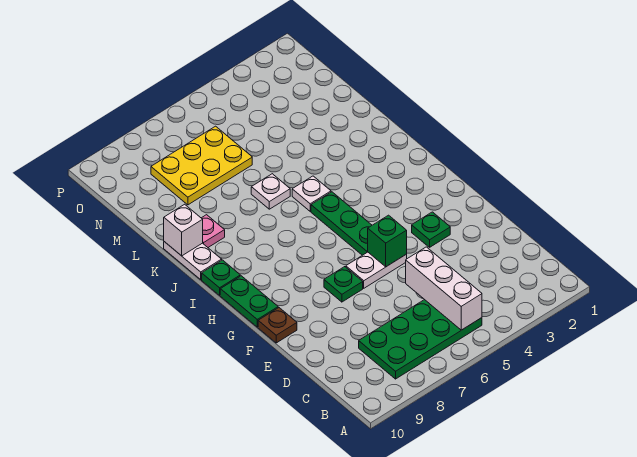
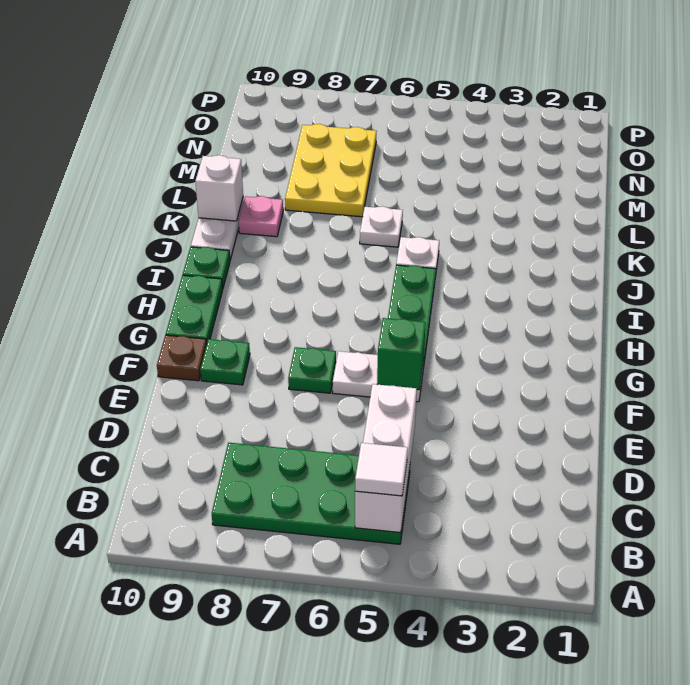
none -> white tile B5 level 3
green plate F3 level 1 -> green plate F9 level 1
yellow plate M6:N8 level 1 -> yellow plate L7:N8 level 1

